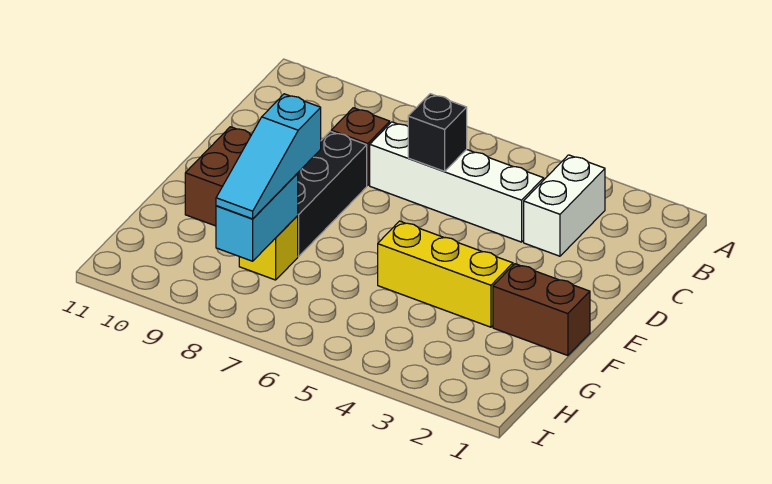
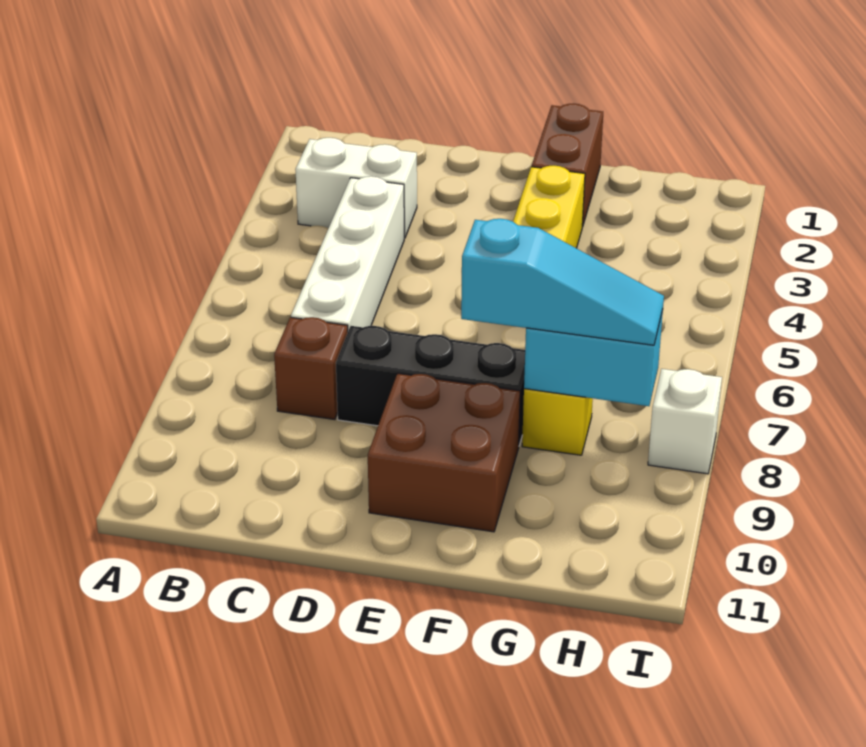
black brick C6 level 2 -> none
none -> white brick I8 level 1

